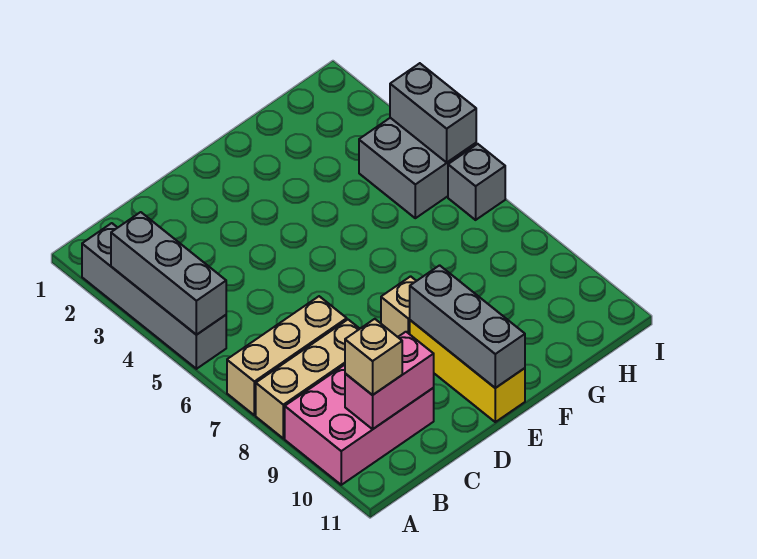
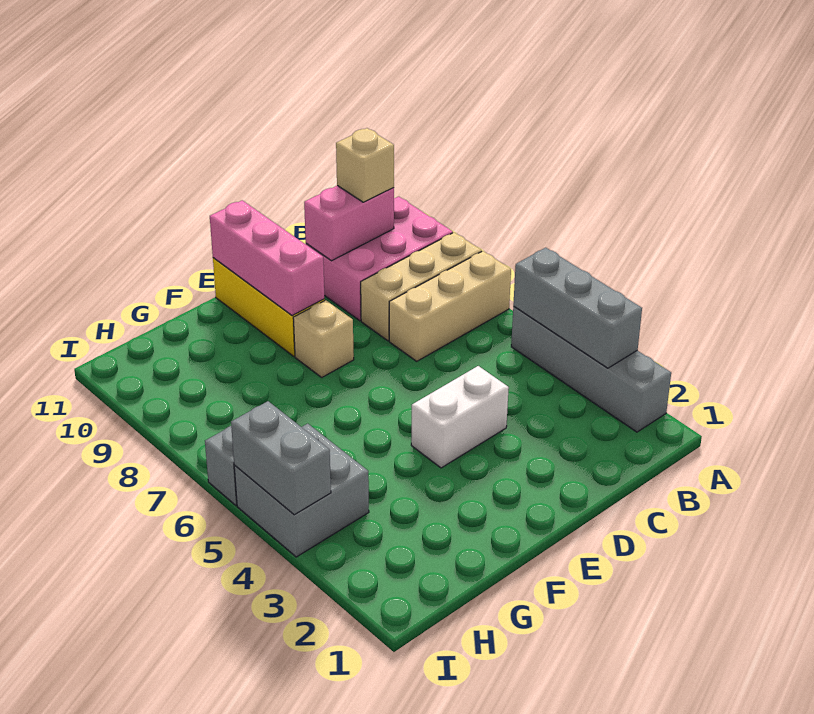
none -> white brick D4:E4 level 1
grey brick E9:E11 level 2 -> pink brick E9:E11 level 2

